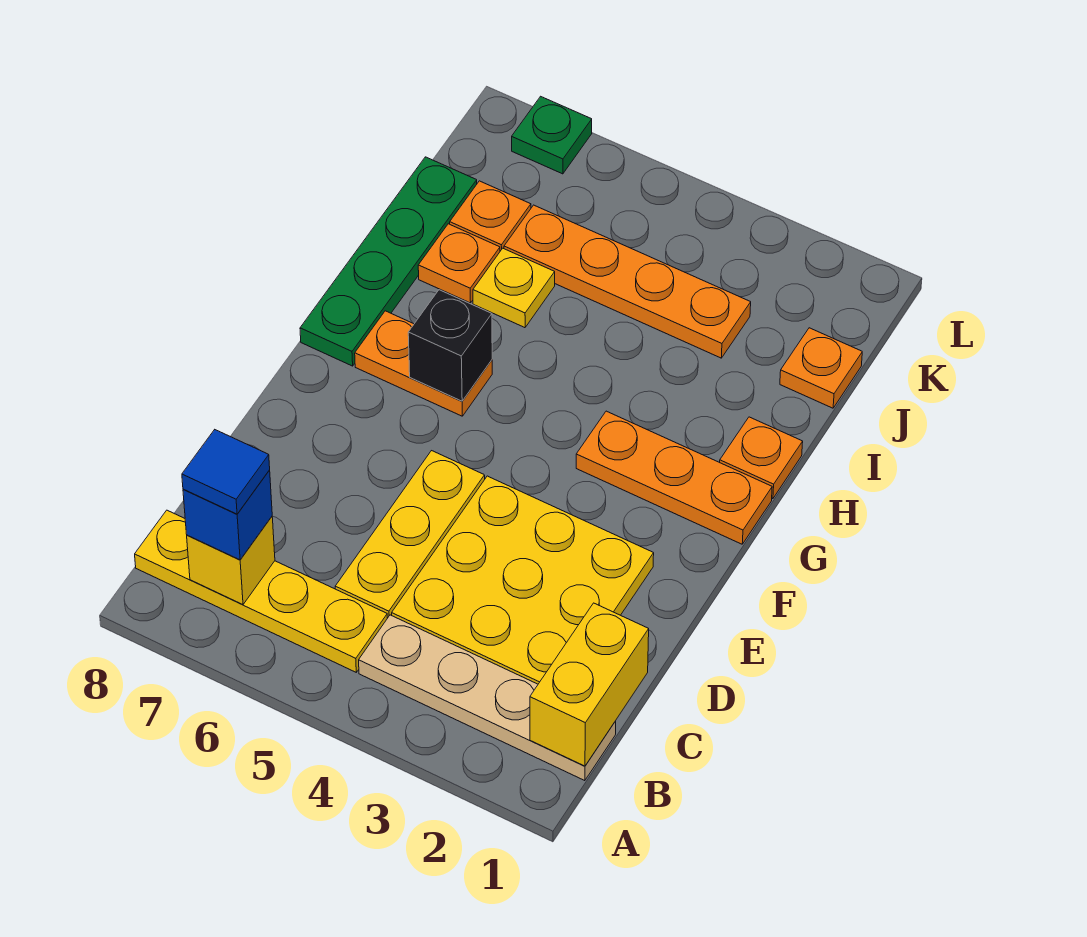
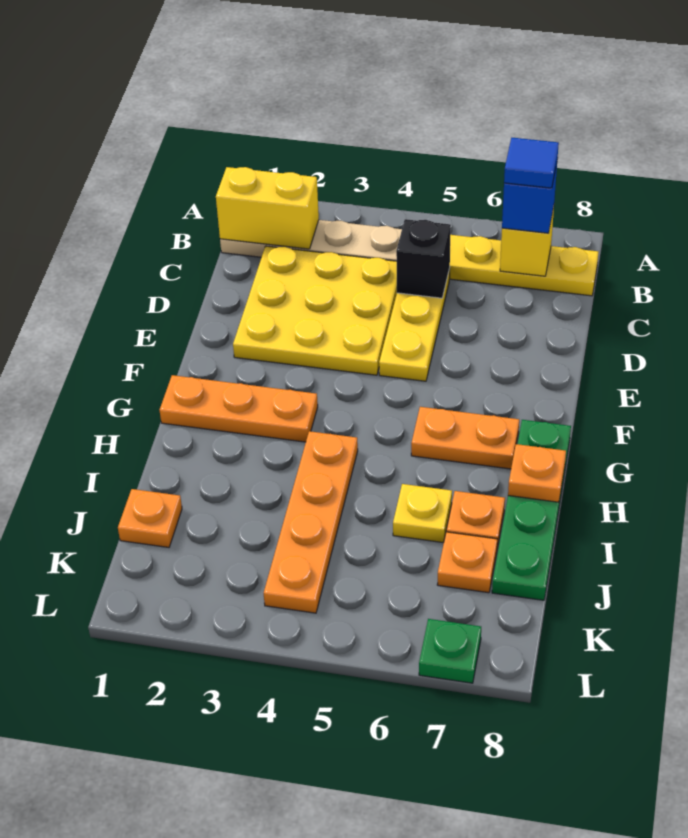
yellow brick B1:C1 level 2 -> yellow brick B1:B2 level 2
black brick G6 level 2 -> black brick C5 level 2
orange plate H1 level 1 -> orange plate H8 level 2
orange plate J3:J6 level 1 -> orange plate H4:K4 level 1

